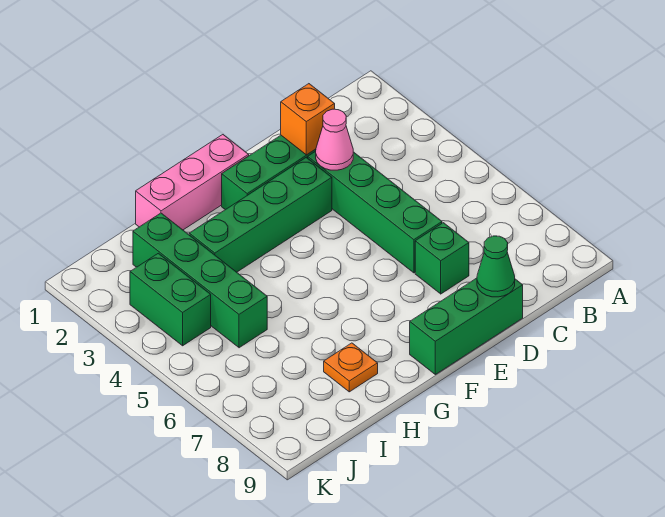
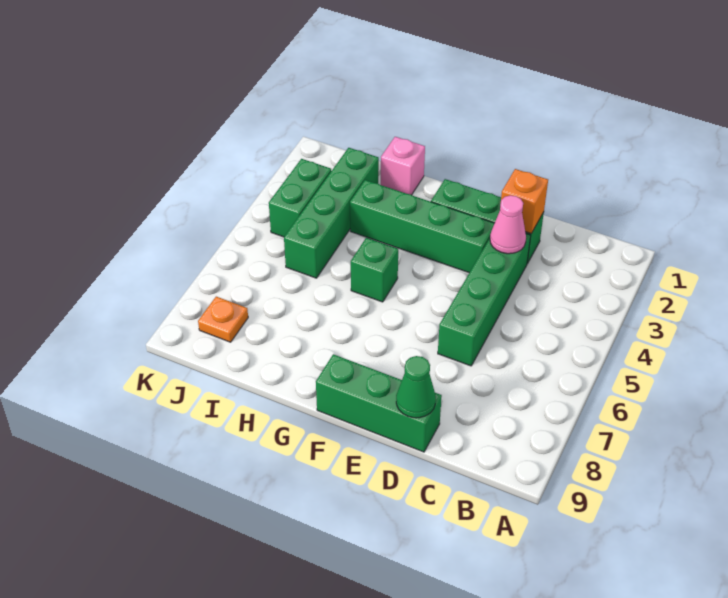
green brick D7 level 1 -> green brick G5 level 1
pink brick F1:H1 level 1 -> pink brick H1 level 1
orange plate H8 level 1 -> orange plate J8 level 1

